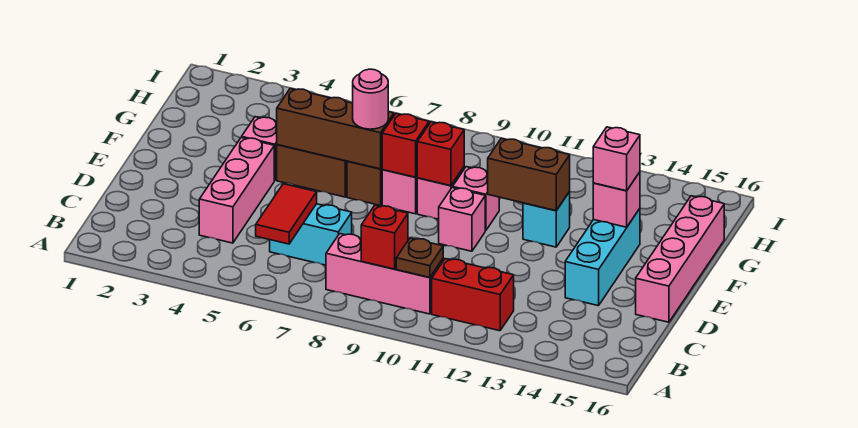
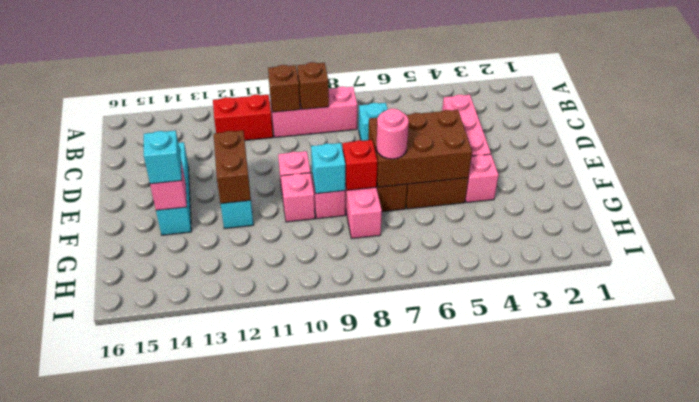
red tile B6:C6 level 2 -> none
red brick B9 level 2 -> brown brick B9 level 2
brown plate B10 level 2 -> brown brick B10 level 2
cyan brick C6:C7 level 1 -> cyan brick C7 level 1
pink brick D16:G16 level 1 -> none
brown brick F5:F7 level 2 -> brown brick E5:F7 level 2
red brick F9 level 2 -> cyan brick F9 level 2
brown brick F11:F12 level 2 -> brown brick E12:F12 level 2
pink brick F14 level 3 -> cyan brick F14 level 3

